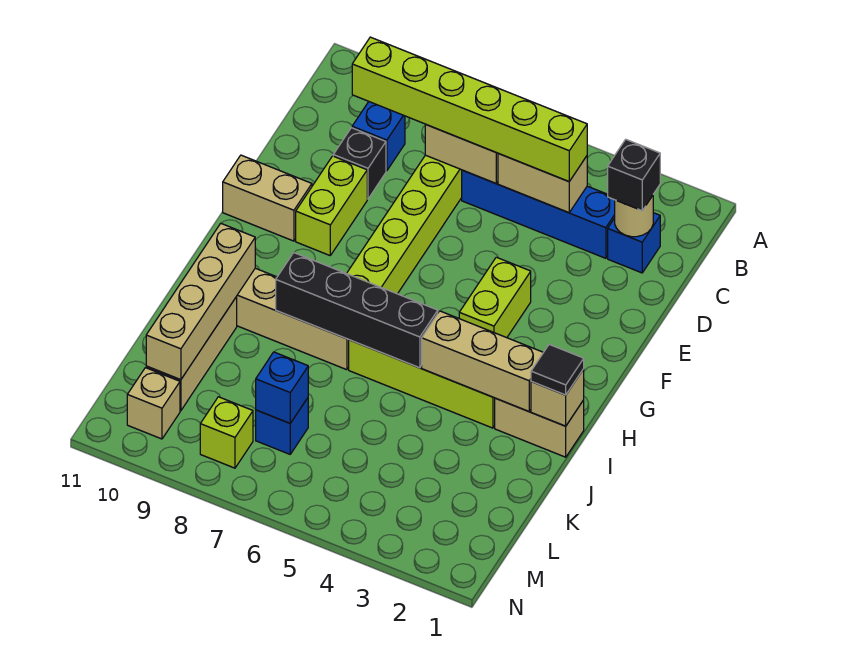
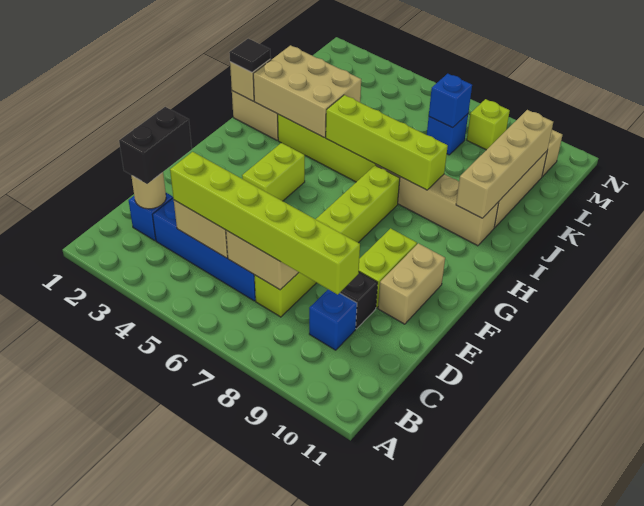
black brick C2 level 3 -> black brick C2:D2 level 3
tan brick F10:F11 level 1 -> tan brick E10:F10 level 1
tan brick I2:I4 level 2 -> tan brick I2:J4 level 2
black brick I5:I8 level 2 -> lime brick I5:I8 level 2

